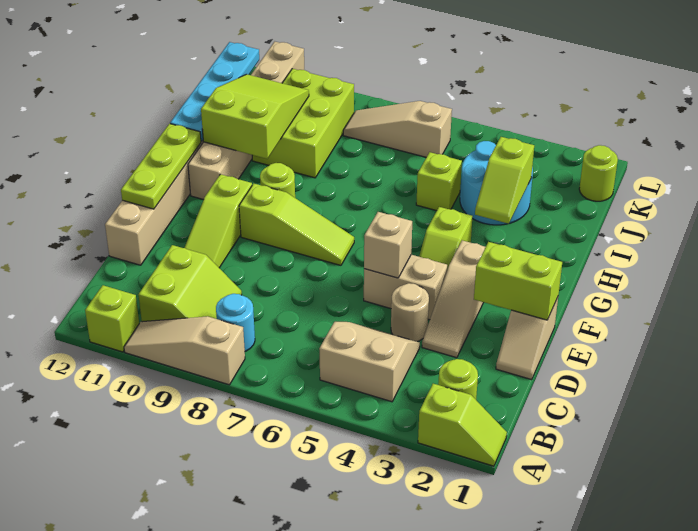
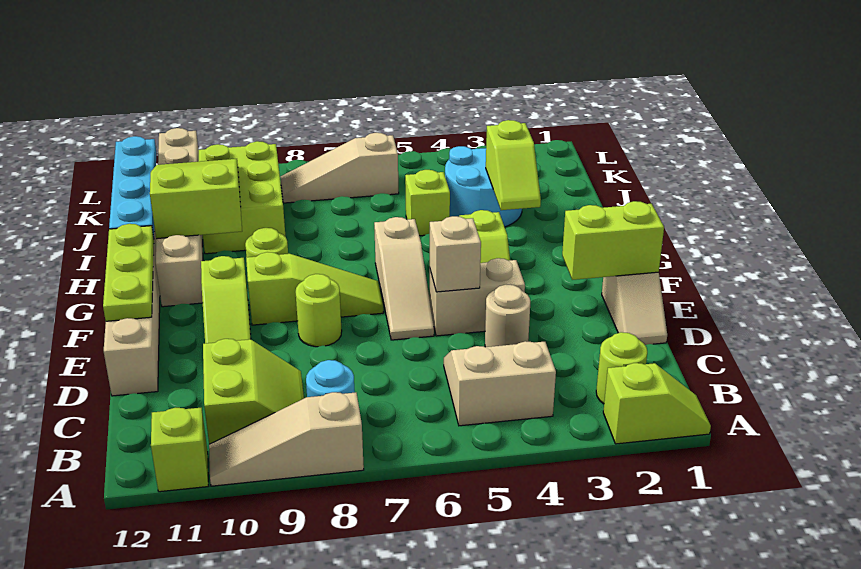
tan slope D3:F3 level 1 top F -> tan slope E6:G6 level 1 top G
lime round brick K1 level 1 -> lime round brick E8 level 1

